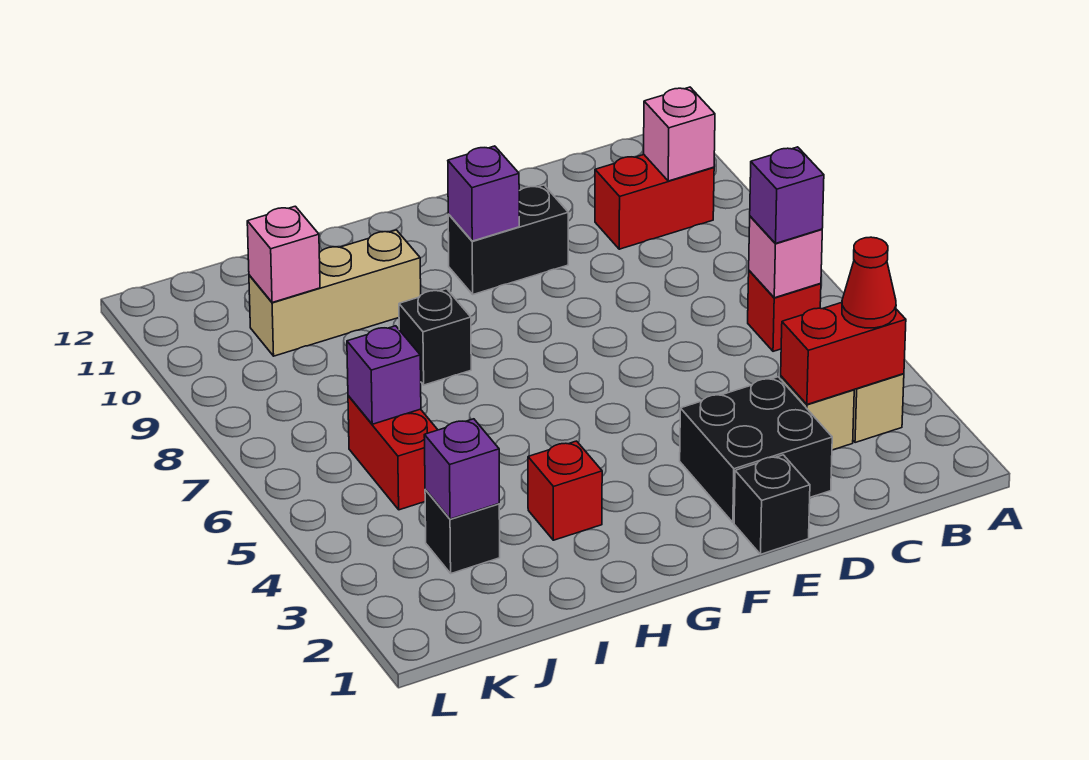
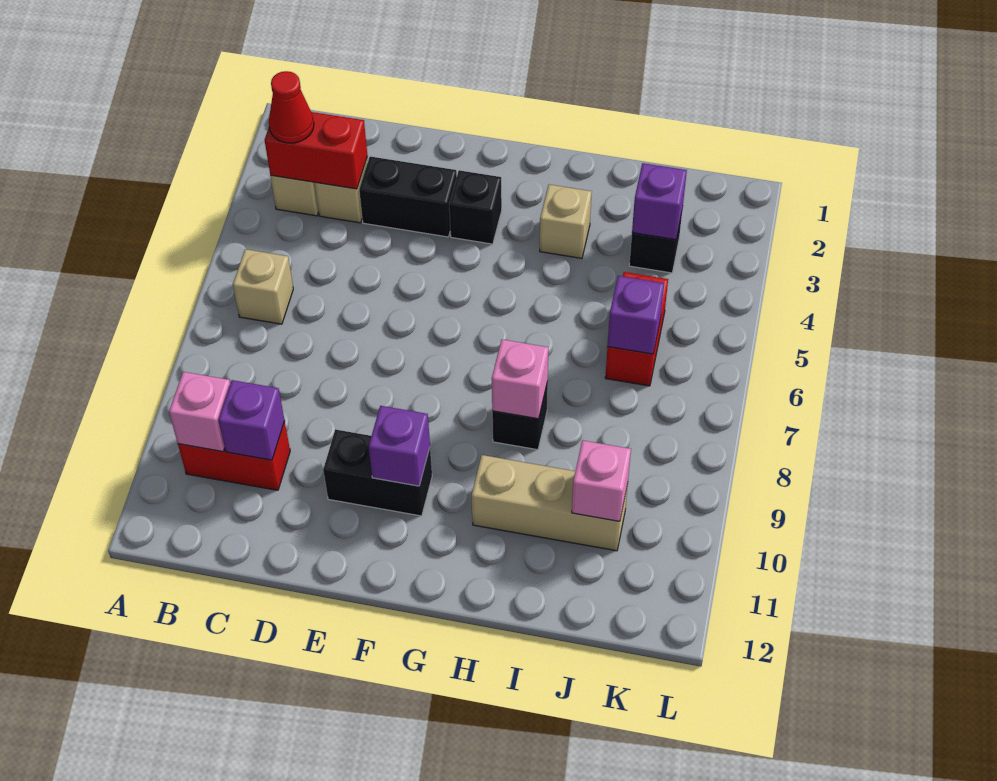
red brick B6 level 1 -> tan brick B6 level 1
pink brick B6 level 2 -> pink brick H8 level 2
purple brick B6 level 3 -> purple brick C10 level 2
black brick D2:E3 level 1 -> black brick D3:E3 level 1
black brick E1 level 1 -> black brick F3 level 1
red brick H3 level 1 -> tan brick H3 level 1

